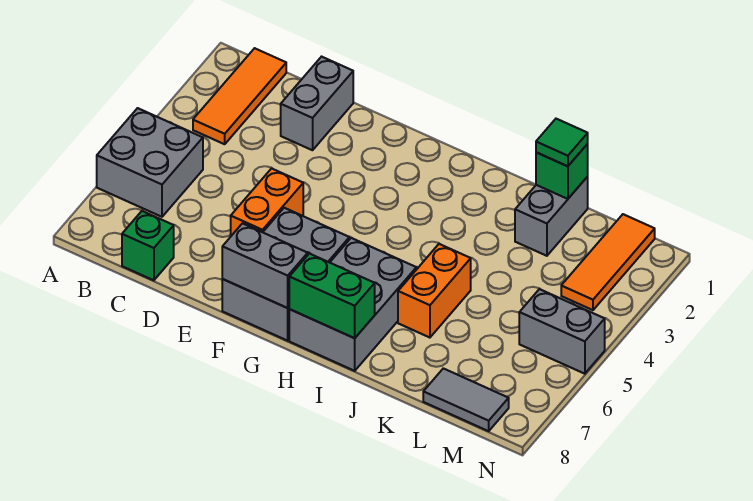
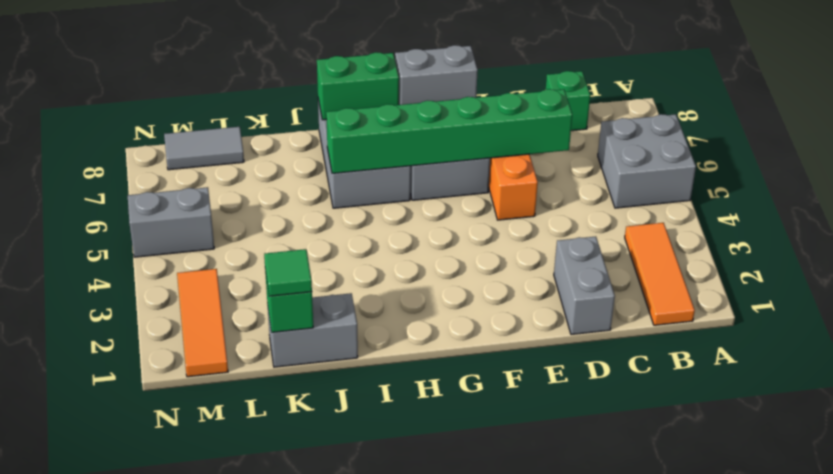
none -> green brick D6:I6 level 2
orange brick J5:J6 level 1 -> none
grey brick K1:K2 level 1 -> grey brick J1:K1 level 1

